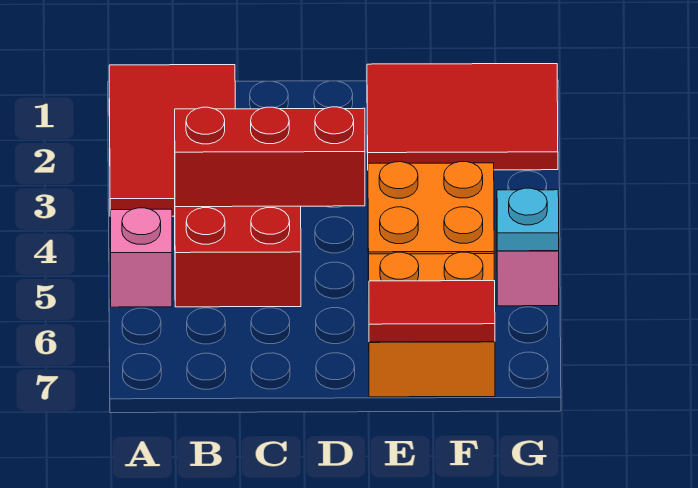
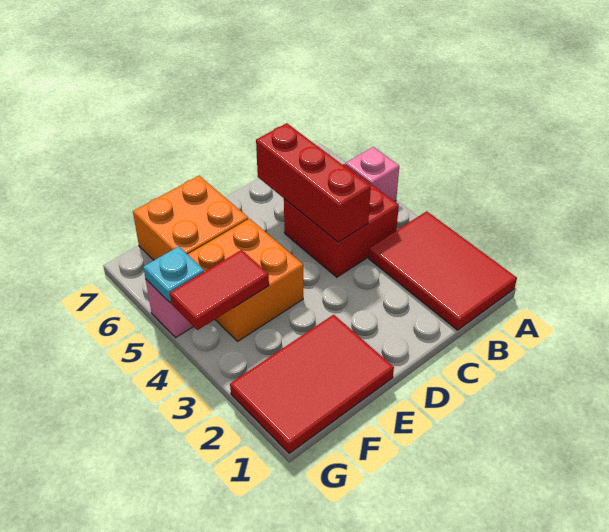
red brick B4:D4 level 2 -> red brick C4:C6 level 2
red tile E7:F7 level 2 -> red tile F4:G4 level 2

